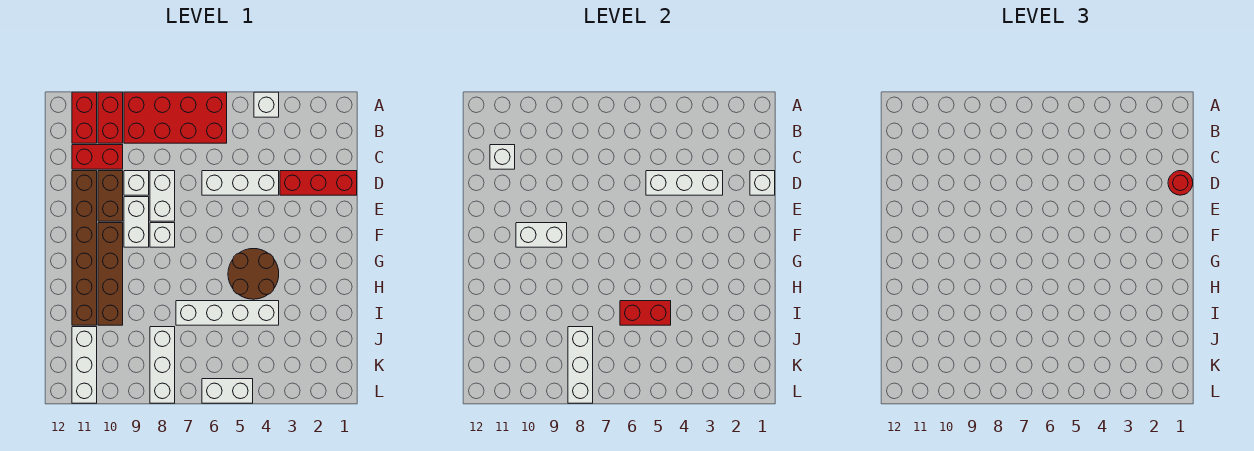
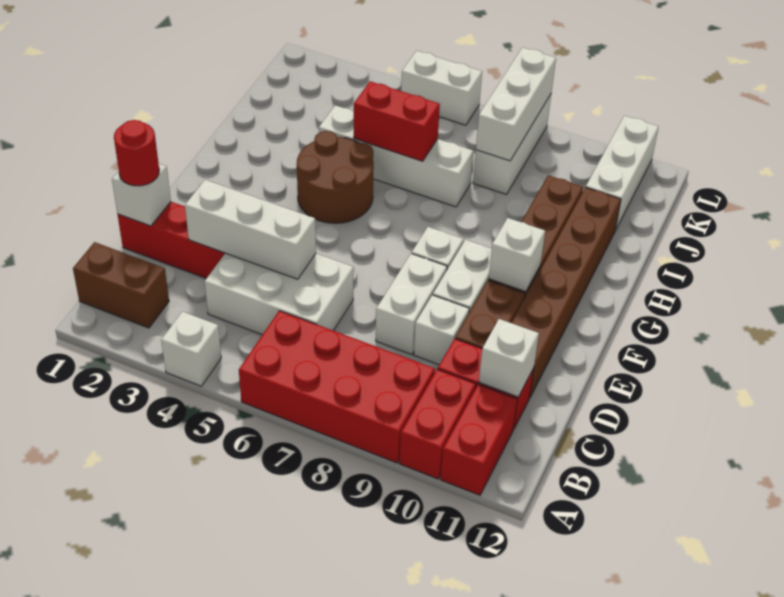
none -> brown brick B1:B2 level 1
white brick D4:D6 level 1 -> white brick C4:D6 level 1
white brick F9:F10 level 2 -> white brick F10 level 2

